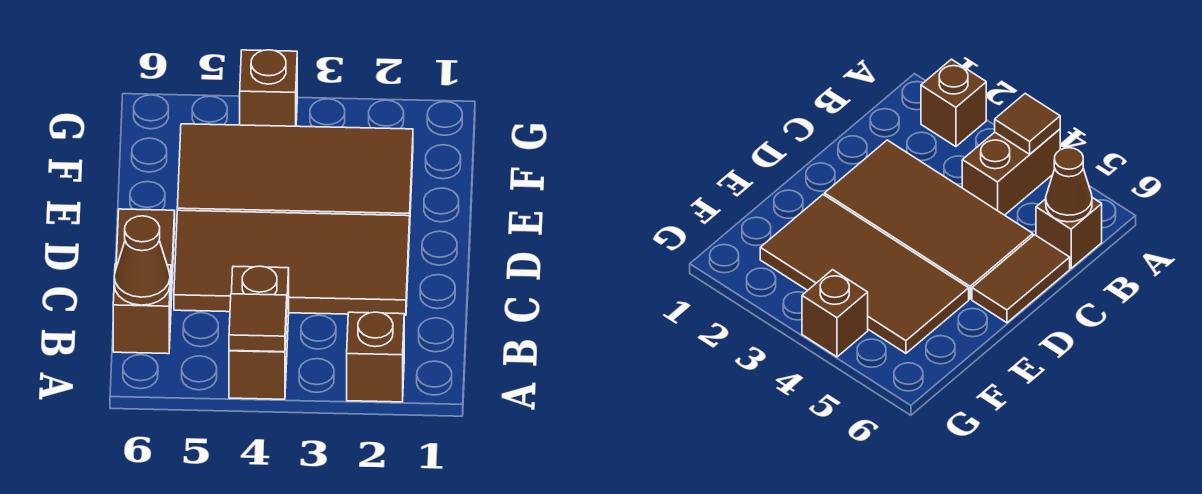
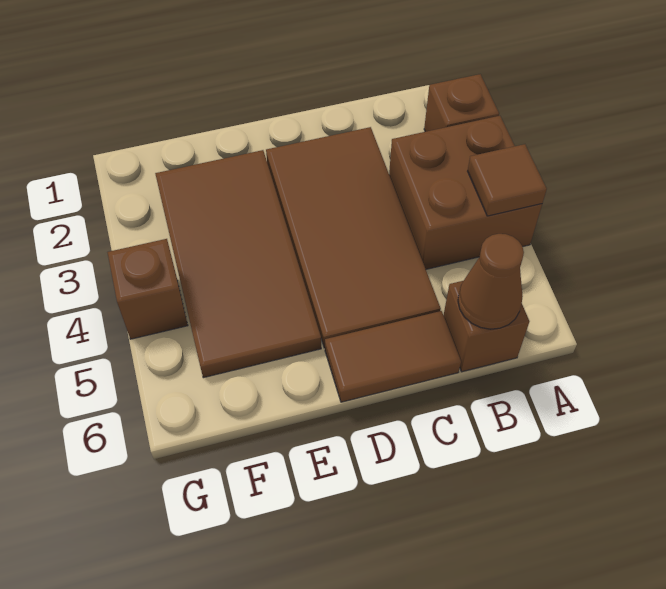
brown brick A4:B4 level 1 -> brown brick A3:B4 level 1

